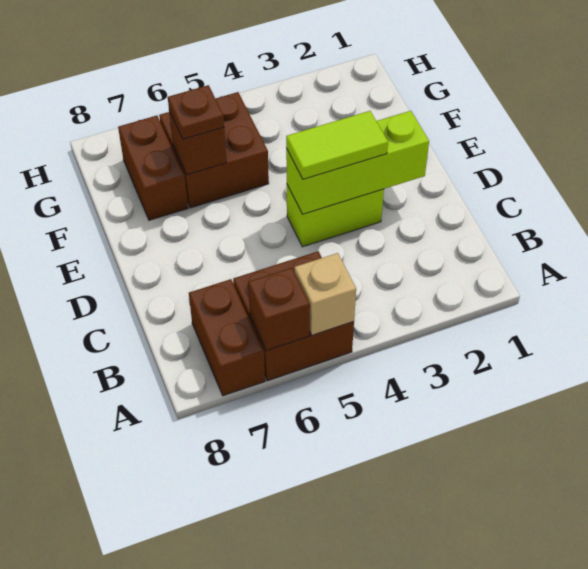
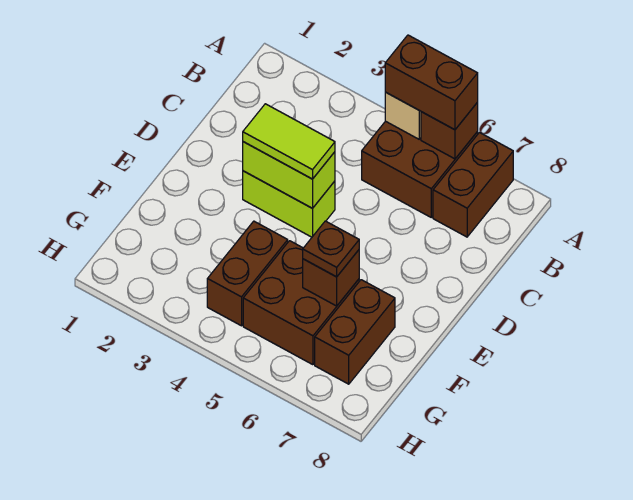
none -> brown brick A5:A6 level 3
lime brick D2:D4 level 2 -> lime brick D3:D4 level 2
none -> brown brick F4:G4 level 1

